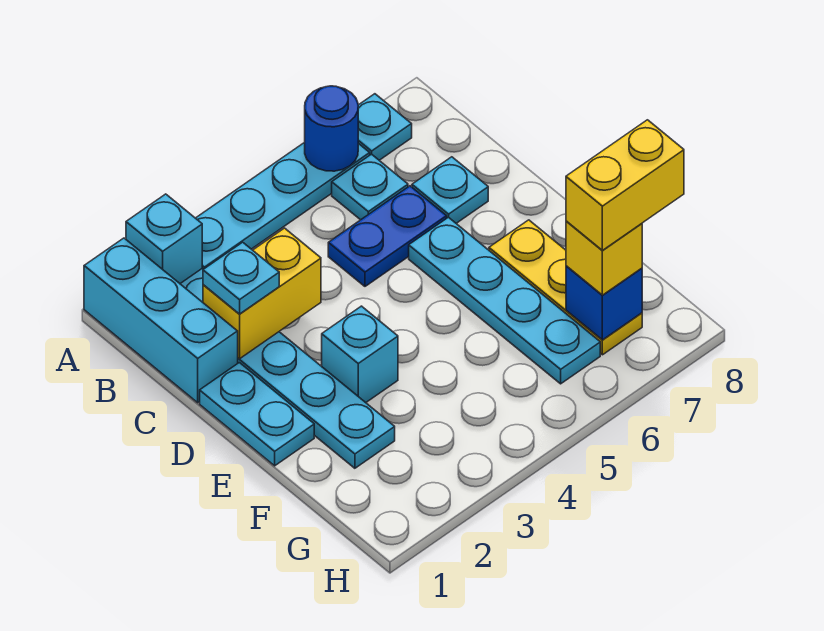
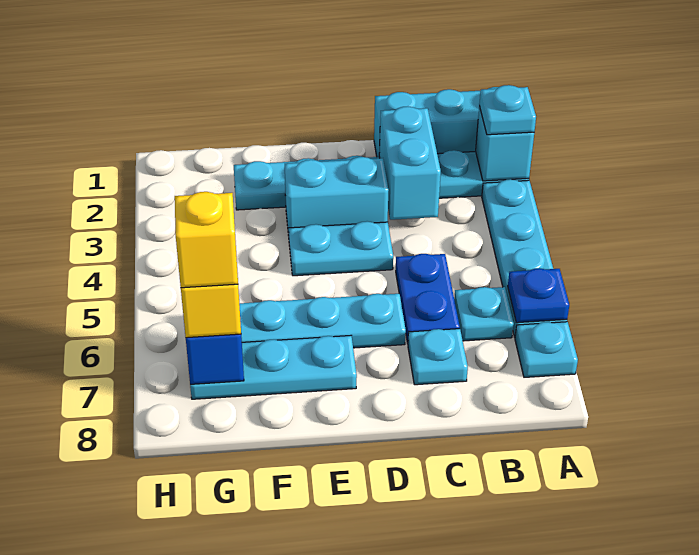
blue round brick A6 level 2 -> blue plate A6 level 2
yellow brick C2:C3 level 2 -> cyan brick C2:C3 level 2
cyan plate C2 level 3 -> cyan plate A2 level 3
cyan plate D1:E1 level 1 -> cyan plate D4:E4 level 1
cyan brick E3 level 1 -> cyan brick D3:E3 level 1
yellow plate E7:G7 level 1 -> cyan plate E7:G7 level 1
yellow brick G7:G8 level 4 -> yellow brick G7 level 4

